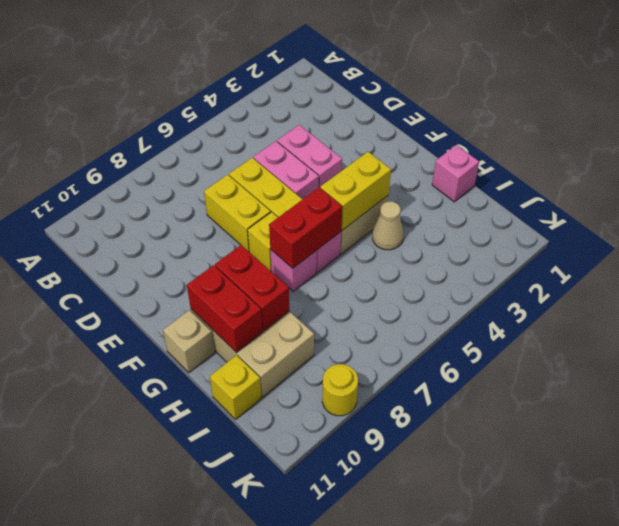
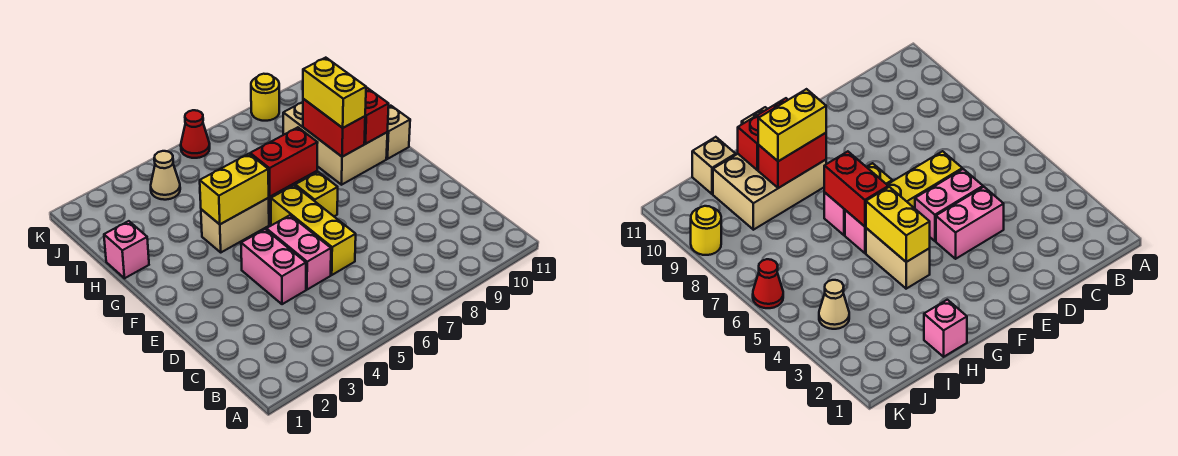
yellow brick D7:E7 level 1 -> yellow brick G9:H9 level 3
tan cone H4 level 1 -> tan cone J4 level 1
yellow brick I11 level 1 -> tan brick I11 level 1
none -> red cone K6 level 1

